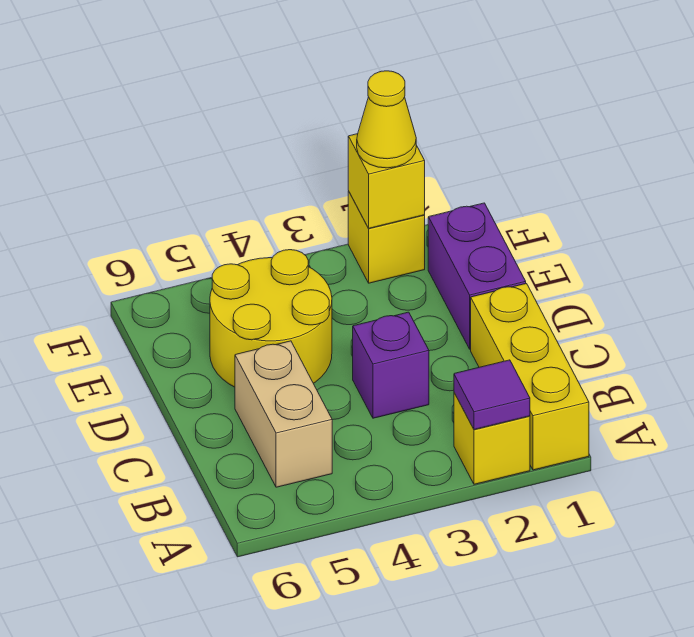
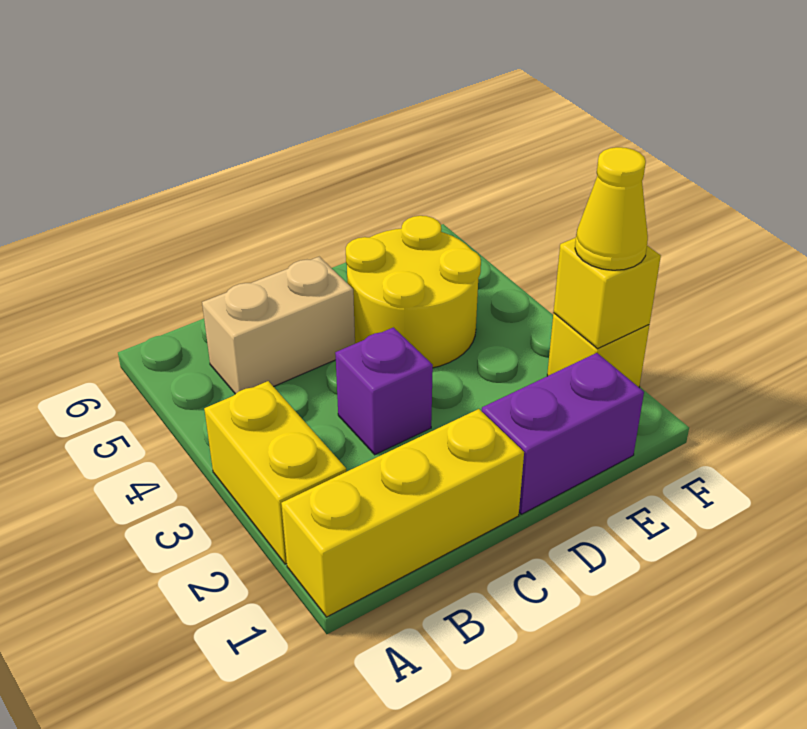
yellow brick A2 level 1 -> yellow brick A2:A3 level 1
purple tile A2 level 2 -> none

